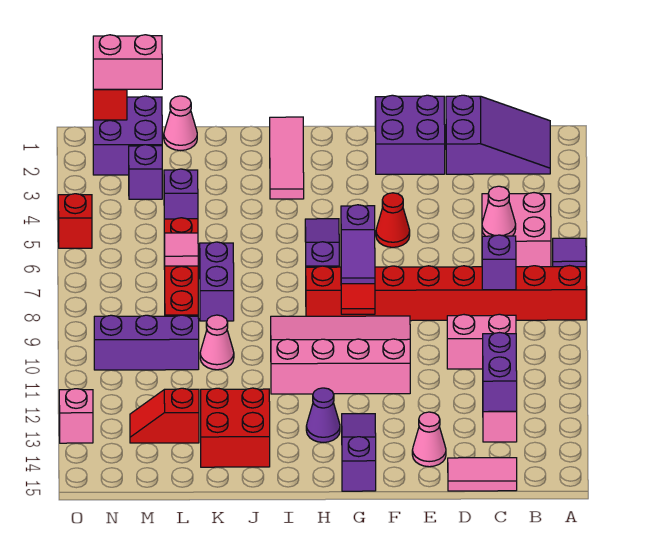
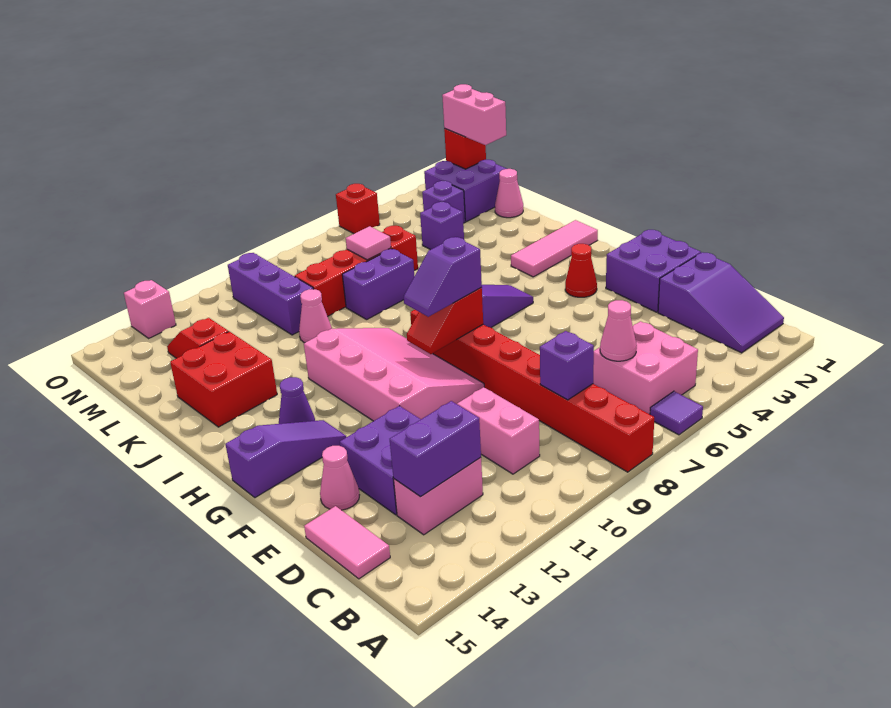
none -> purple brick D12:E13 level 1
red cone F5 level 1 -> red cone G3 level 1

